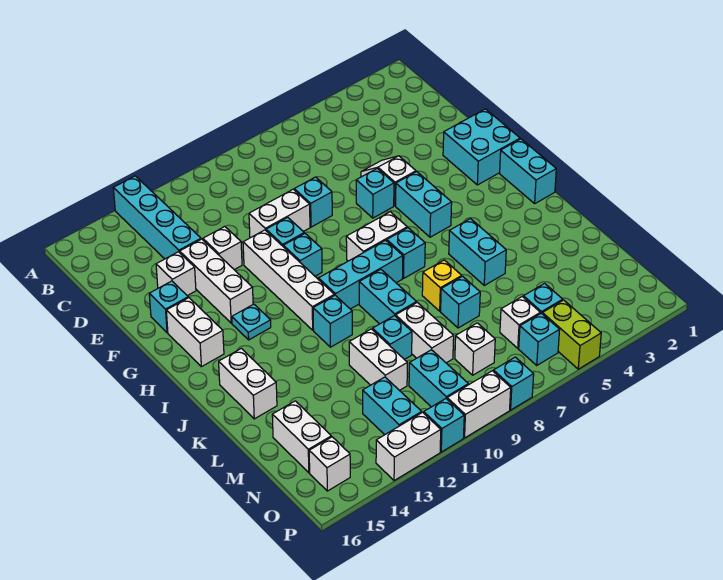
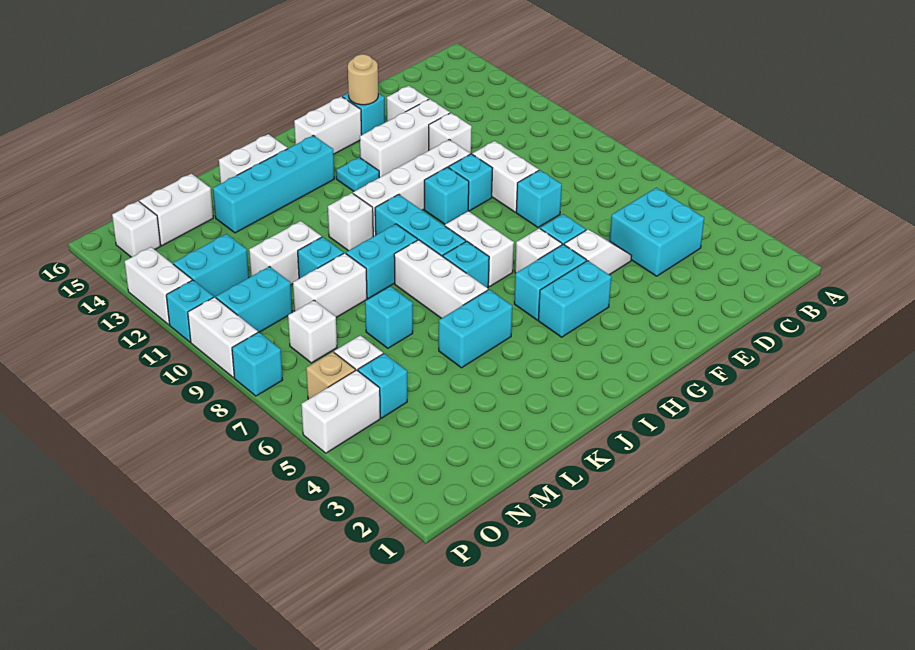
cyan brick A13:D13 level 1 -> cyan brick I14:L14 level 1
cyan brick F1:G2 level 1 -> cyan brick C4:D5 level 1
none -> tan round brick F15 level 2
none -> white brick G6 level 1
cyan brick H1:I1 level 1 -> cyan brick G4:H4 level 1
none -> white brick J6:J8 level 1
cyan brick J11 level 1 -> white brick J11 level 1
yellow brick K7 level 1 -> none
lime brick O5:P5 level 1 -> white brick O5:P5 level 1
cyan brick O6 level 1 -> tan brick O6 level 1

